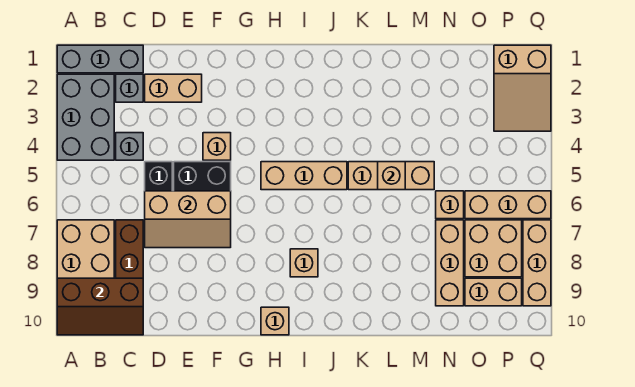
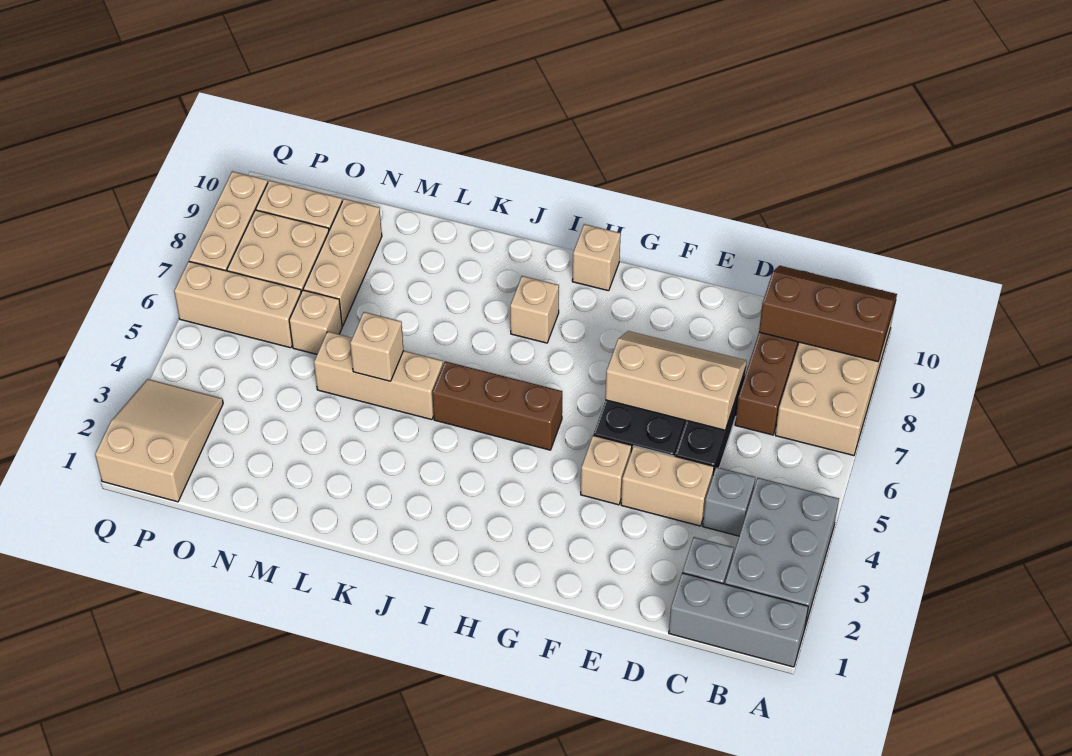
tan brick D2:E2 level 1 -> tan brick D4:E4 level 1
tan brick H5:J5 level 1 -> brown brick H5:J5 level 1

